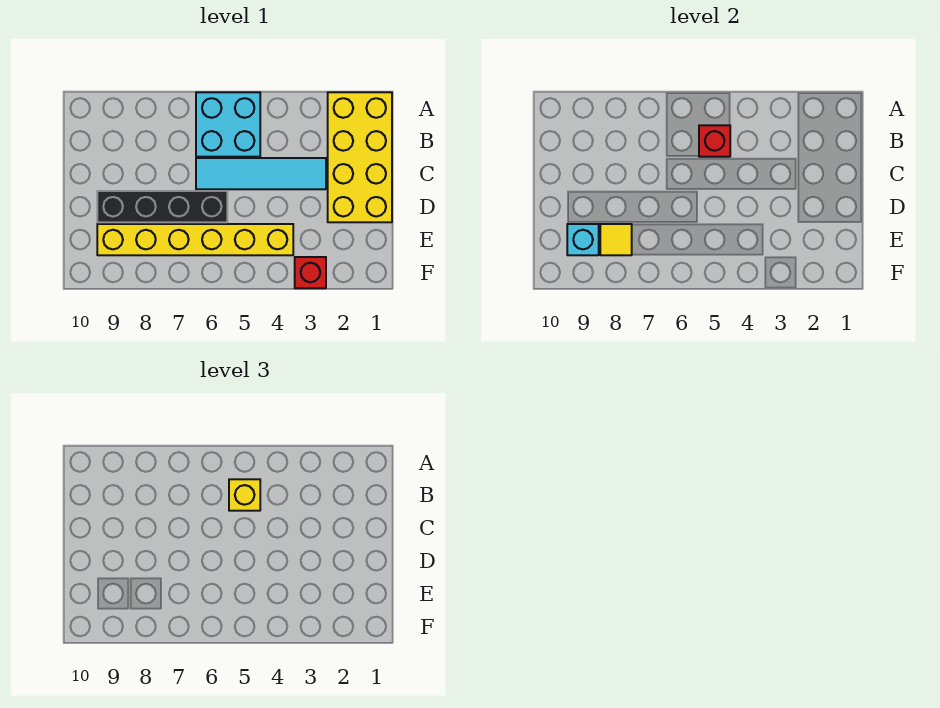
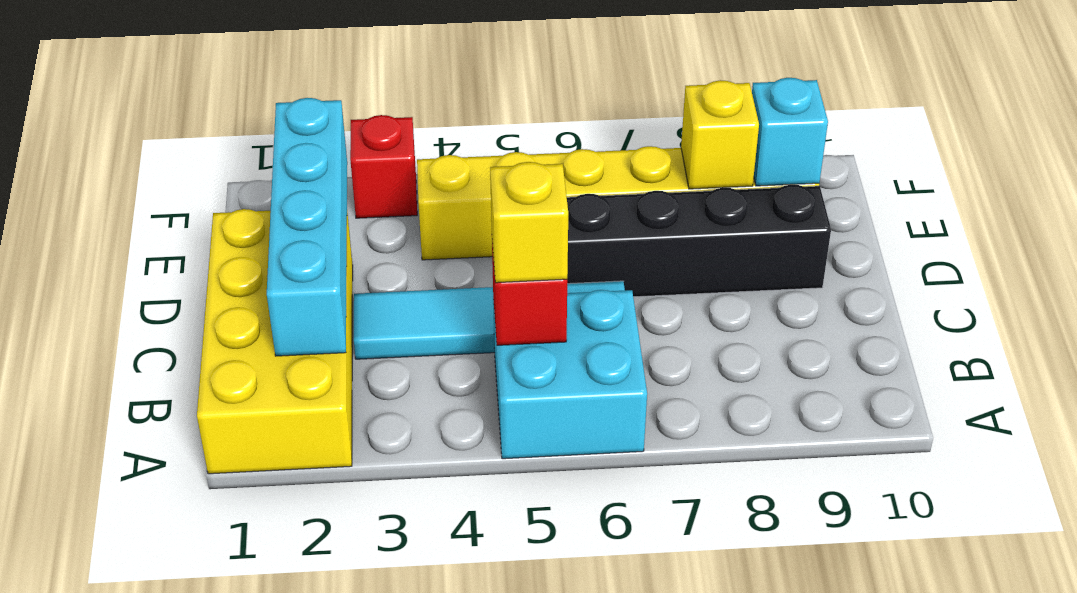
none -> cyan brick B2:E2 level 2
yellow tile E8 level 2 -> yellow brick E8 level 2

